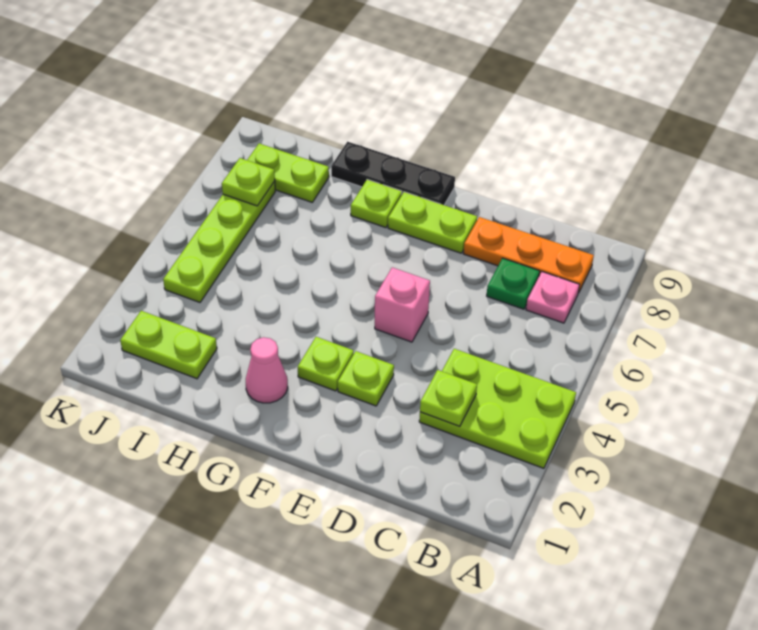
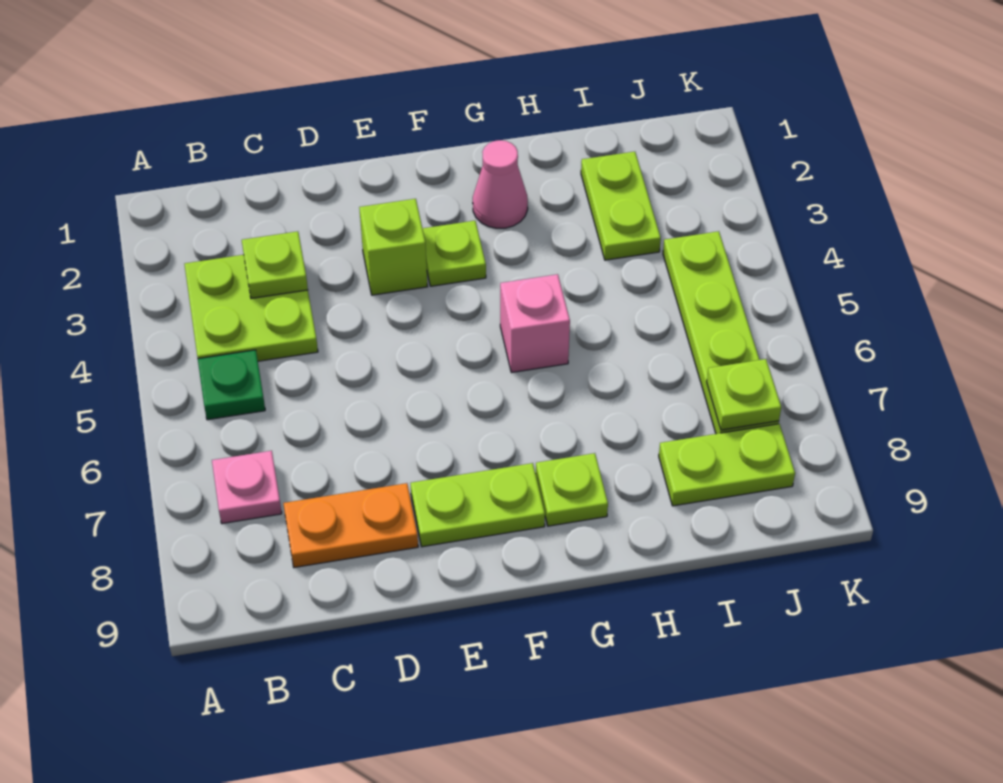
lime plate A3:C4 level 1 -> lime plate B3:C4 level 1
orange plate B8:D8 level 1 -> orange plate C8:D8 level 1
green plate C7 level 1 -> green plate B5 level 1
lime plate E3 level 1 -> lime brick E3 level 1
pink brick E5 level 1 -> pink brick G5 level 1
black plate F9:H9 level 1 -> none
lime plate I2:J2 level 1 -> lime plate I2:I3 level 1

